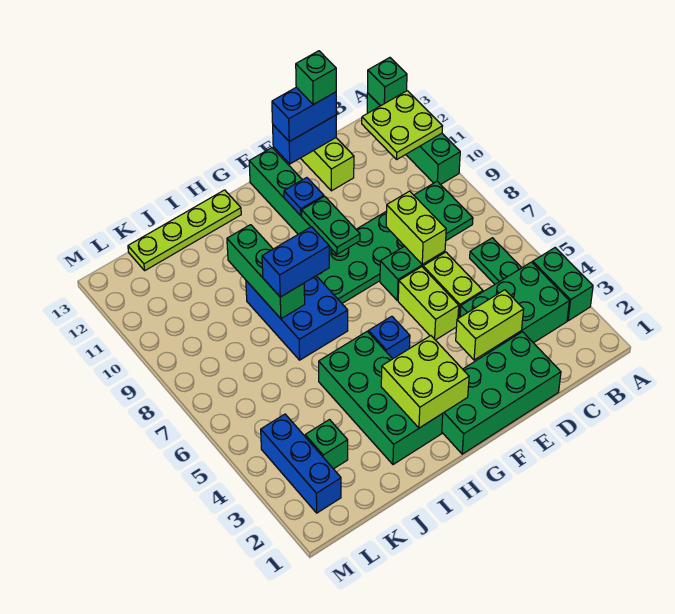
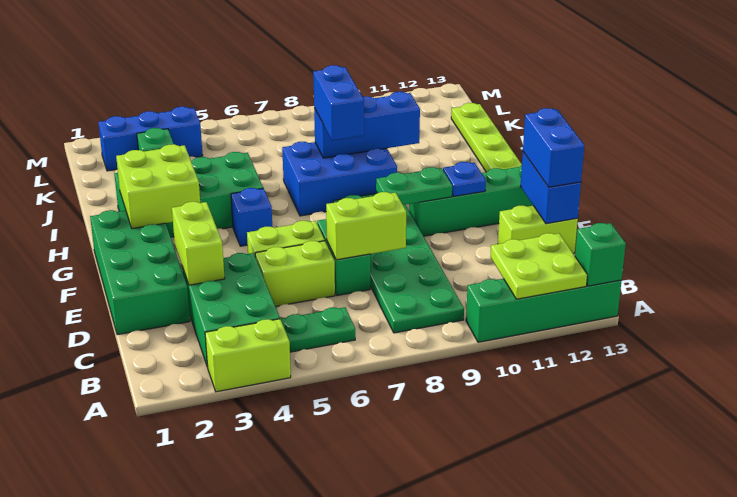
green brick A3:A4 level 1 -> lime brick A3:A4 level 1
green brick D13 level 4 -> none
green brick I8:I10 level 2 -> blue brick I8:I10 level 2

